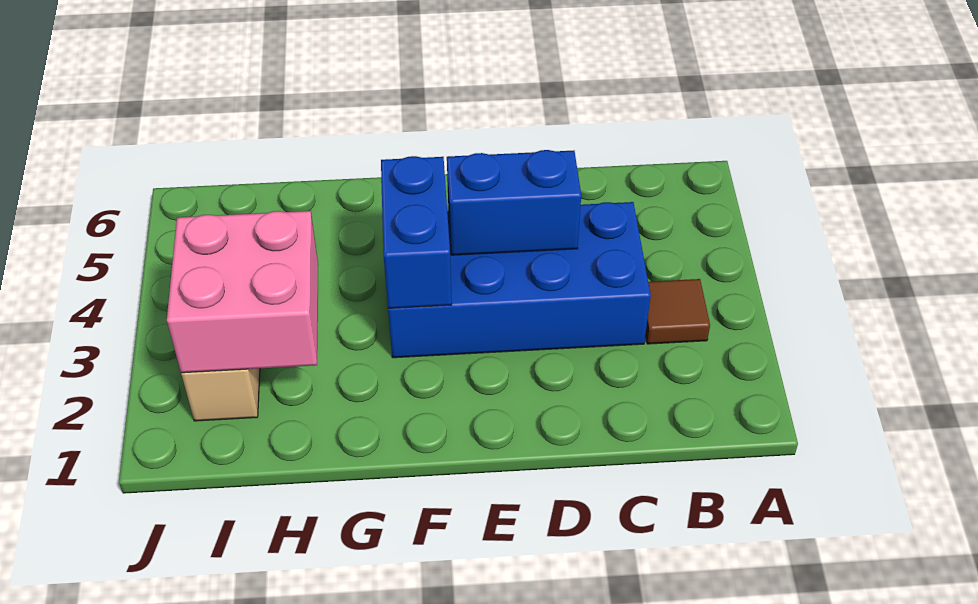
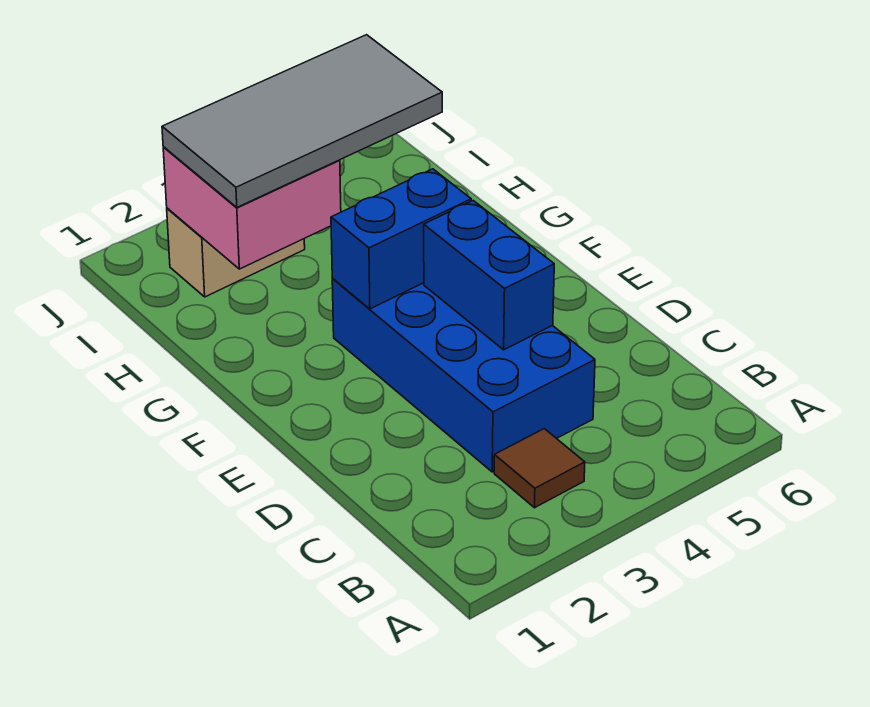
none -> grey tile H2:I5 level 3

